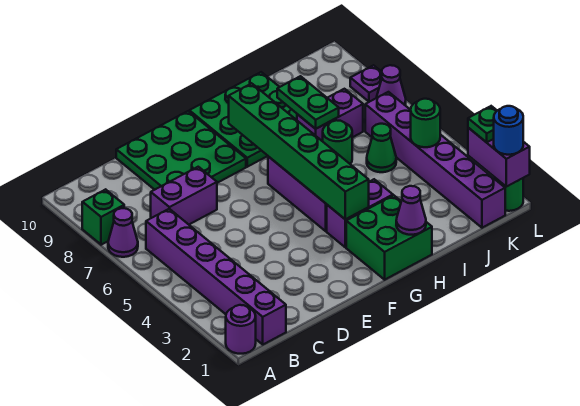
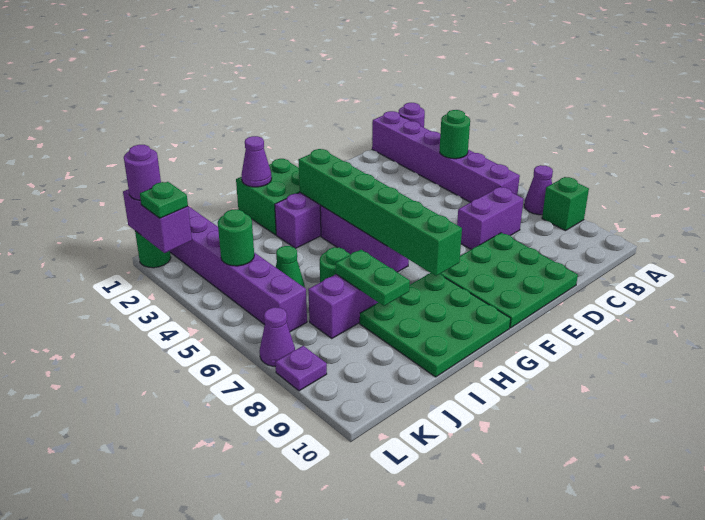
none -> green round brick B4 level 2
blue round brick L1 level 3 -> purple round brick L1 level 3

